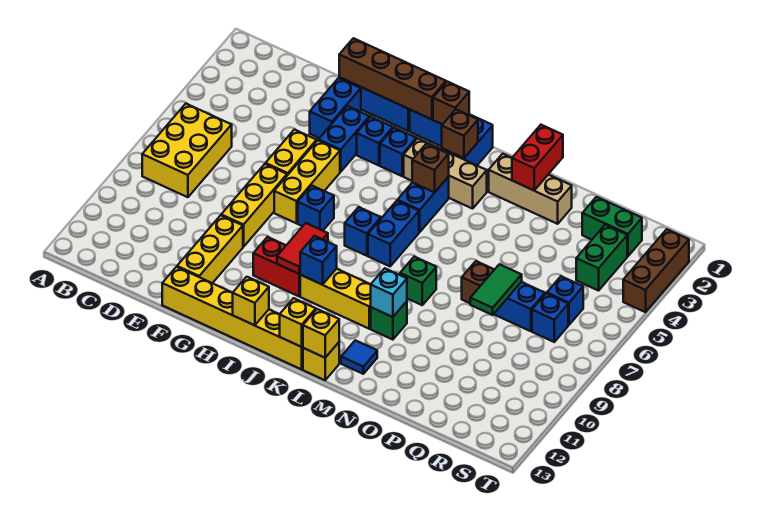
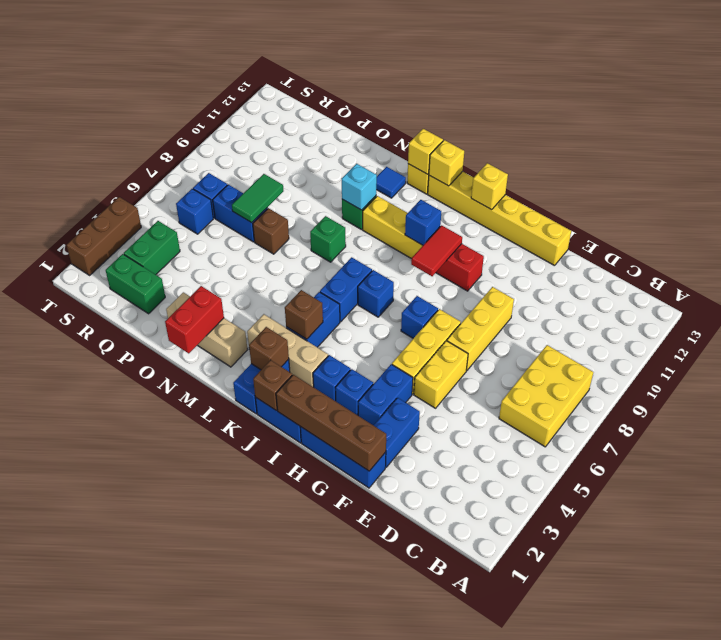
yellow brick F10:F12 level 1 -> none

